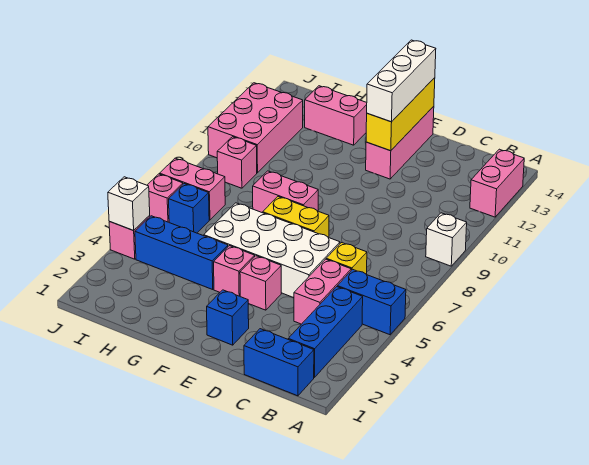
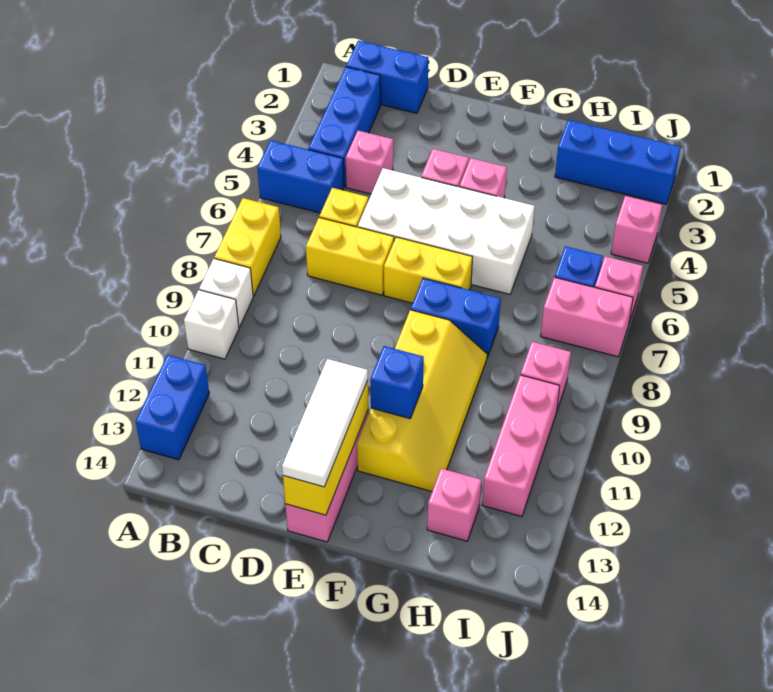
none -> yellow brick A7:A8 level 1
pink brick A12:A13 level 1 -> blue brick A12:A13 level 1
pink brick C4:C5 level 1 -> pink brick C4 level 1
none -> yellow brick C7:D7 level 1
blue brick E2 level 1 -> blue brick F11 level 2
white brick E12:E14 level 3 -> white tile E12:E14 level 3
pink brick F8:G8 level 1 -> blue brick F8:G8 level 1
none -> yellow slope F9:G12 level 1 top F
blue brick G4:I4 level 1 -> blue brick H2:J2 level 1
pink brick G13:H13 level 1 -> pink brick H13 level 1
pink brick I10:J12 level 1 -> pink brick I10:I12 level 1
white brick J4 level 2 -> white brick A10 level 1

